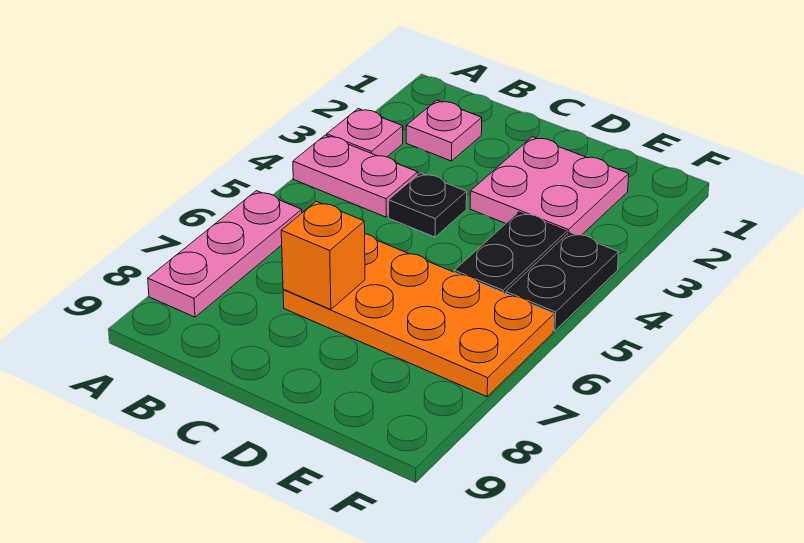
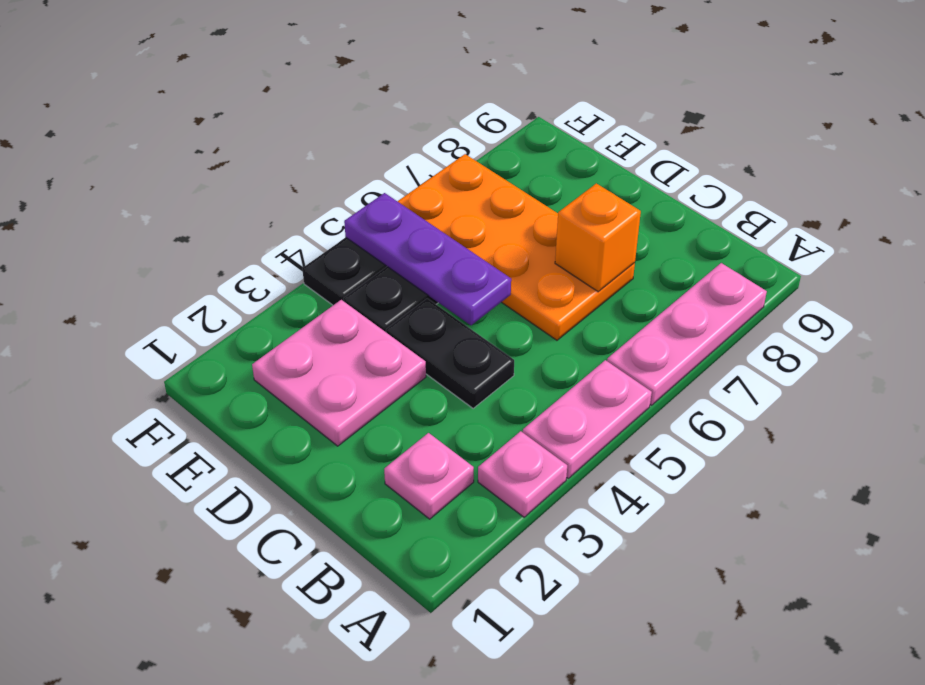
pink plate A4:B4 level 1 -> pink plate A4:A5 level 1
black plate C4 level 1 -> black plate C4:D4 level 1
none -> purple plate D5:F5 level 2

